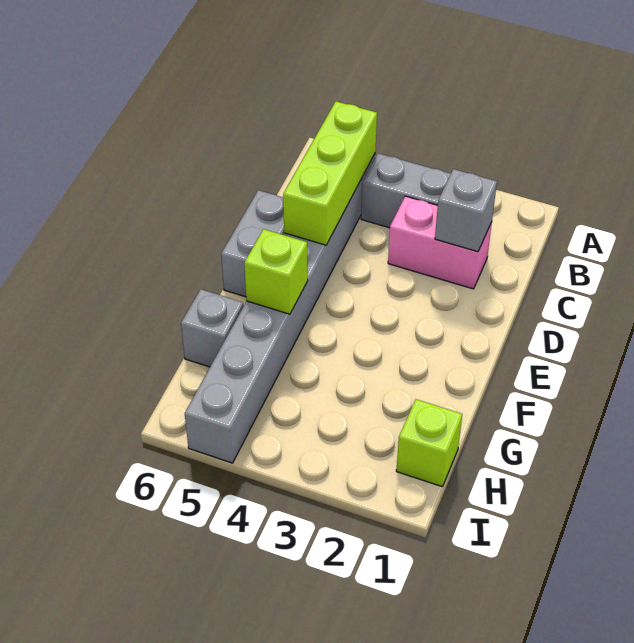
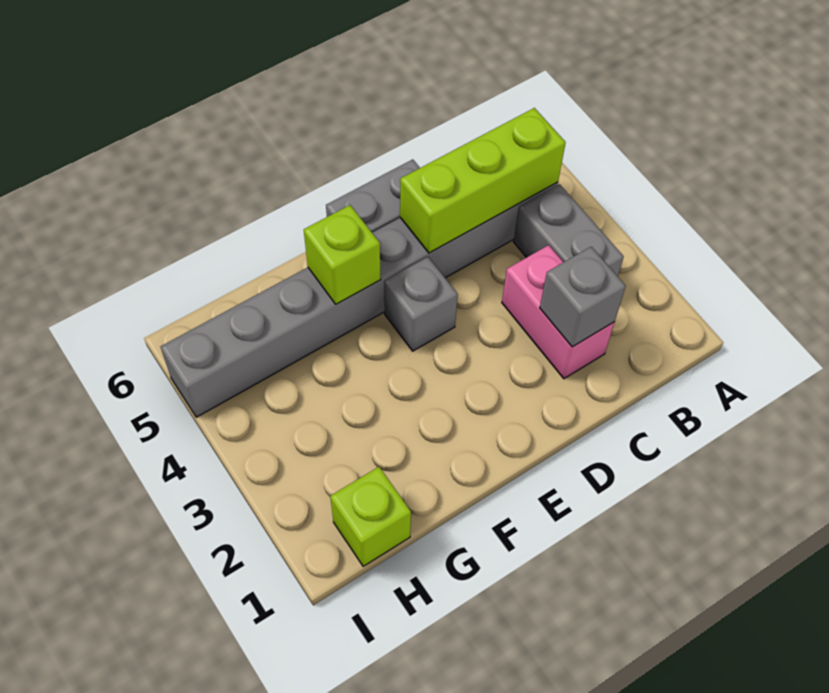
grey brick G6 level 1 -> grey brick E4 level 1

